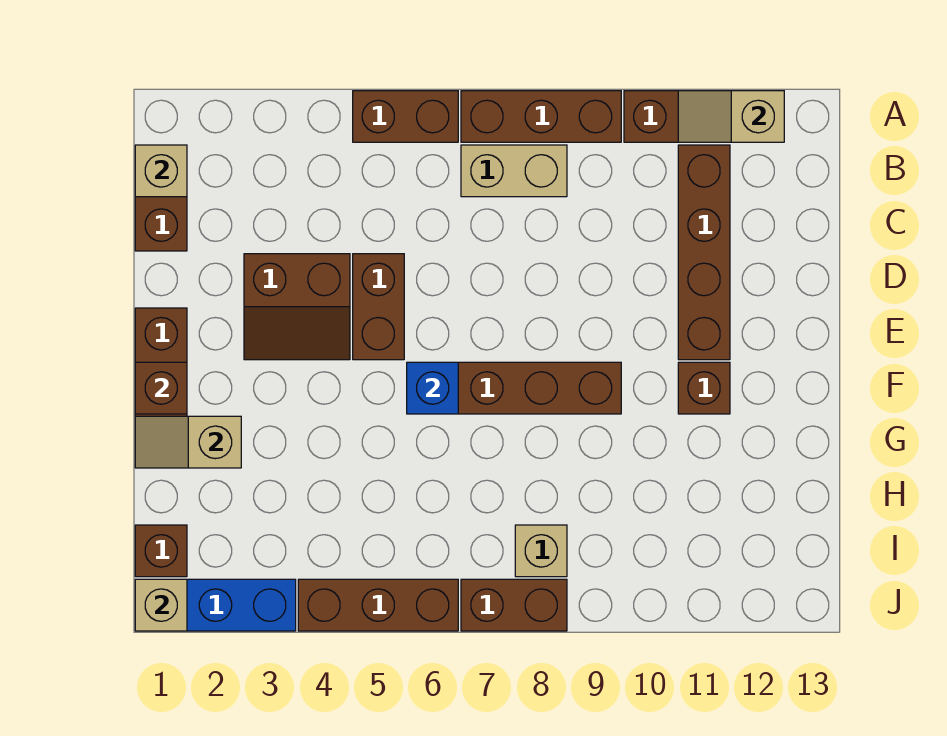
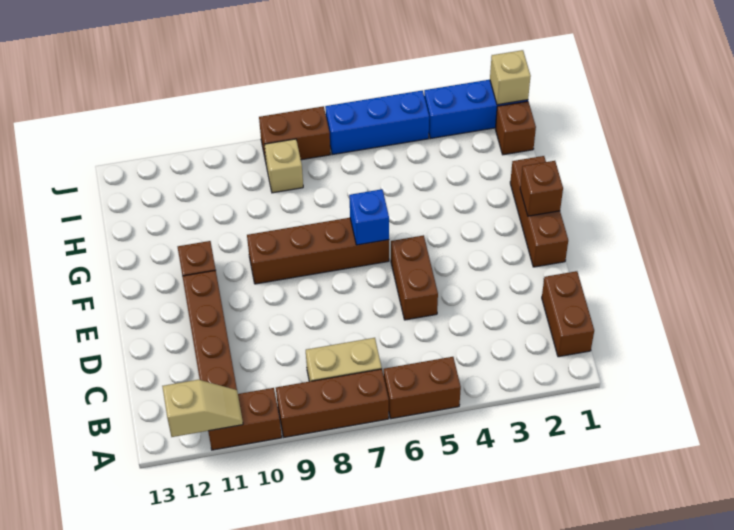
tan brick B1 level 2 -> none
brown slope D3:E4 level 1 top D -> none
tan slope G1:G2 level 2 top 2 -> none
brown brick J4:J6 level 1 -> blue brick J4:J6 level 1

